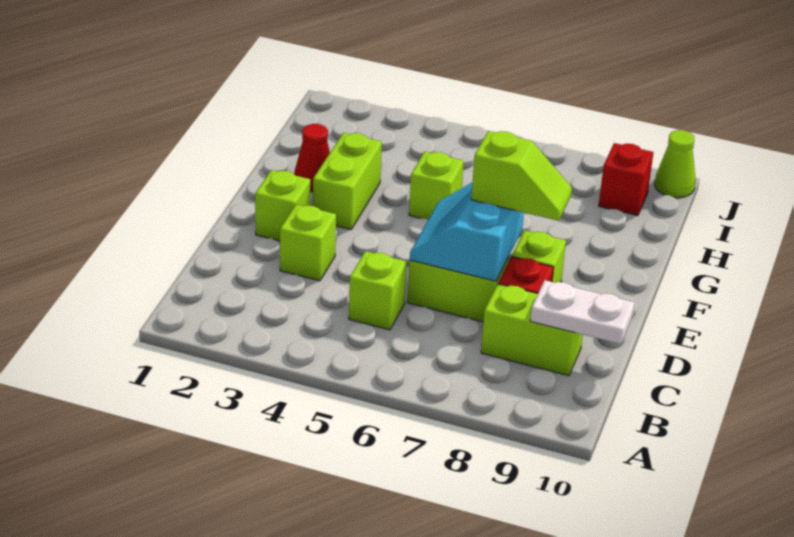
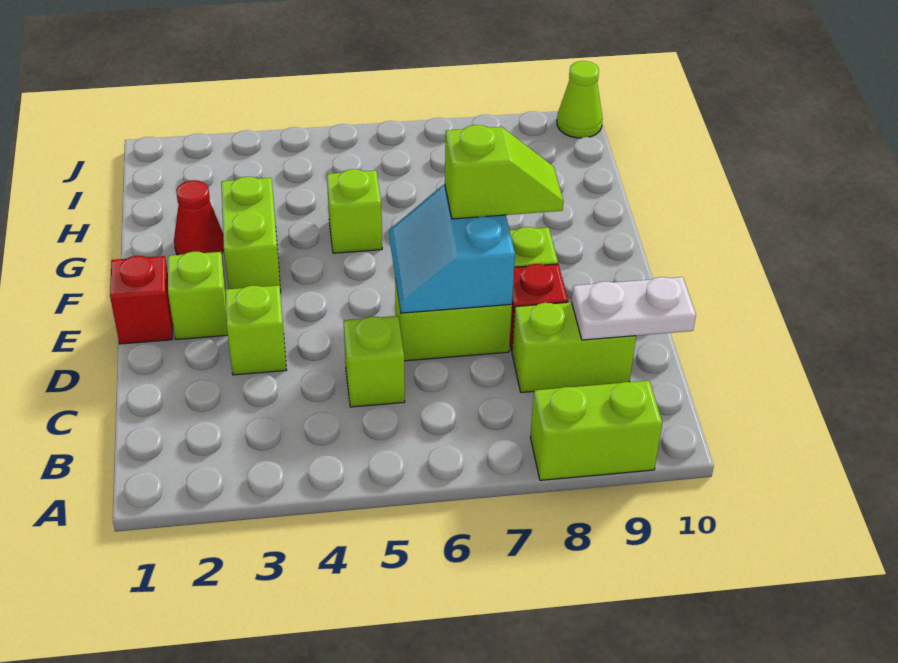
none -> lime brick A8:A9 level 1
red brick I9 level 1 -> red brick E1 level 1

